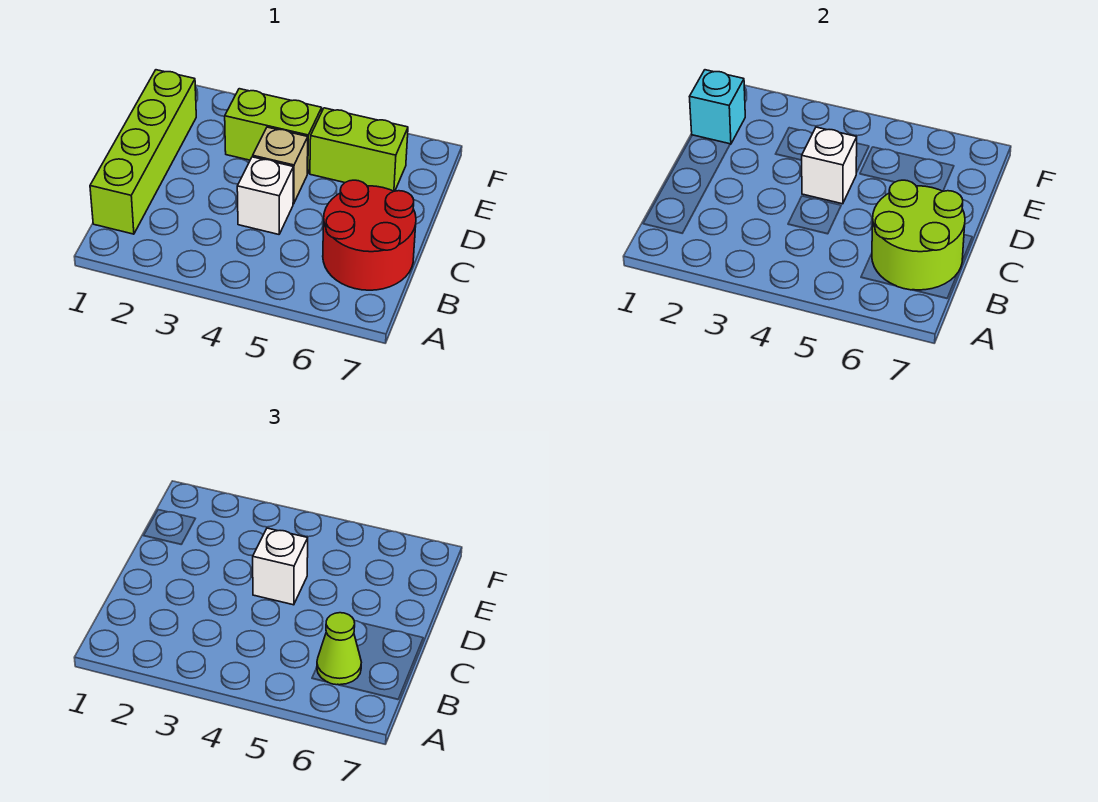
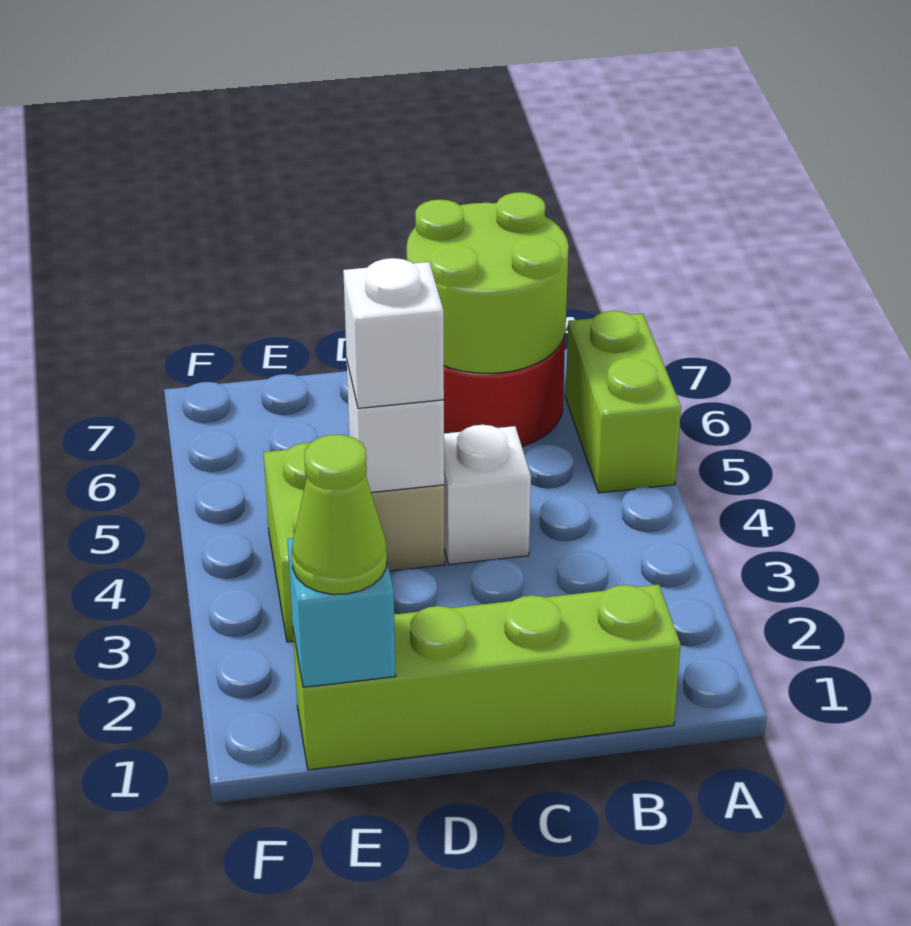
lime cone B6 level 3 -> lime cone E1 level 3
lime brick E5:E6 level 1 -> lime brick A5:A6 level 1

